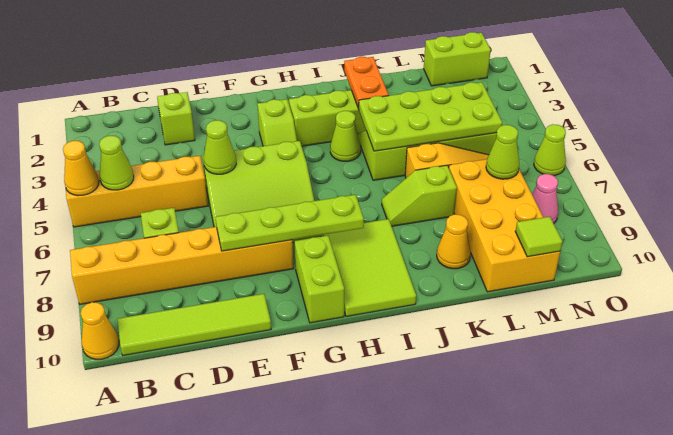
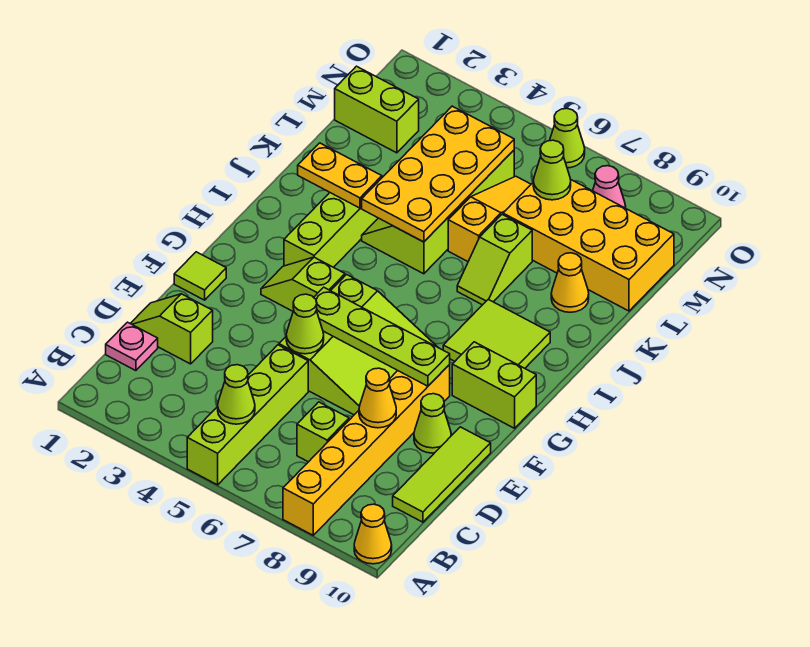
yellow brick A5:D5 level 1 -> lime brick A5:D5 level 1
yellow cone A5 level 2 -> yellow cone D8 level 2
lime tile B10:E10 level 1 -> lime tile C10:E10 level 1
none -> pink plate C1 level 1
lime plate E8:H8 level 2 -> lime plate F5:F8 level 2
lime slope G3:G4 level 1 top 3 -> lime slope G3:G4 level 1 top 4
lime tile H8:I10 level 1 -> lime tile H8:I9 level 1
lime cone I4 level 1 -> lime cone E9 level 1
orange plate J2:J3 level 2 -> yellow plate J2:J3 level 2
lime plate J4:M5 level 2 -> yellow plate J4:M5 level 2
lime brick M1:N1 level 1 -> lime brick M1:M2 level 1
lime tile M10 level 2 -> lime tile F1 level 1

